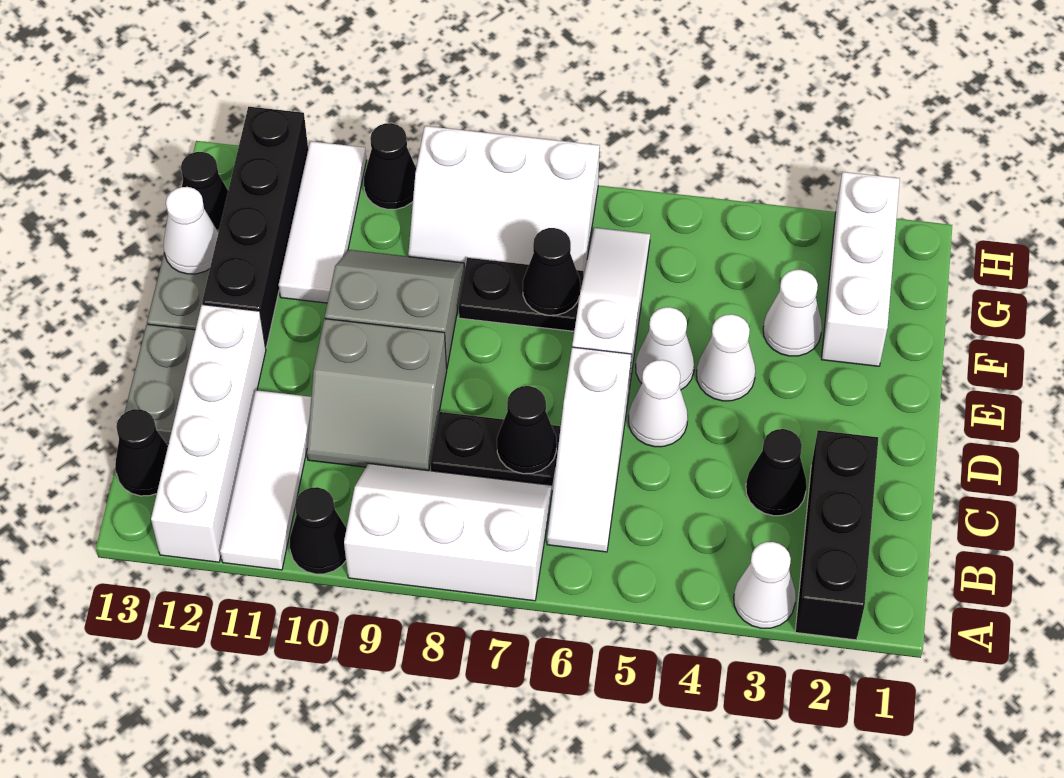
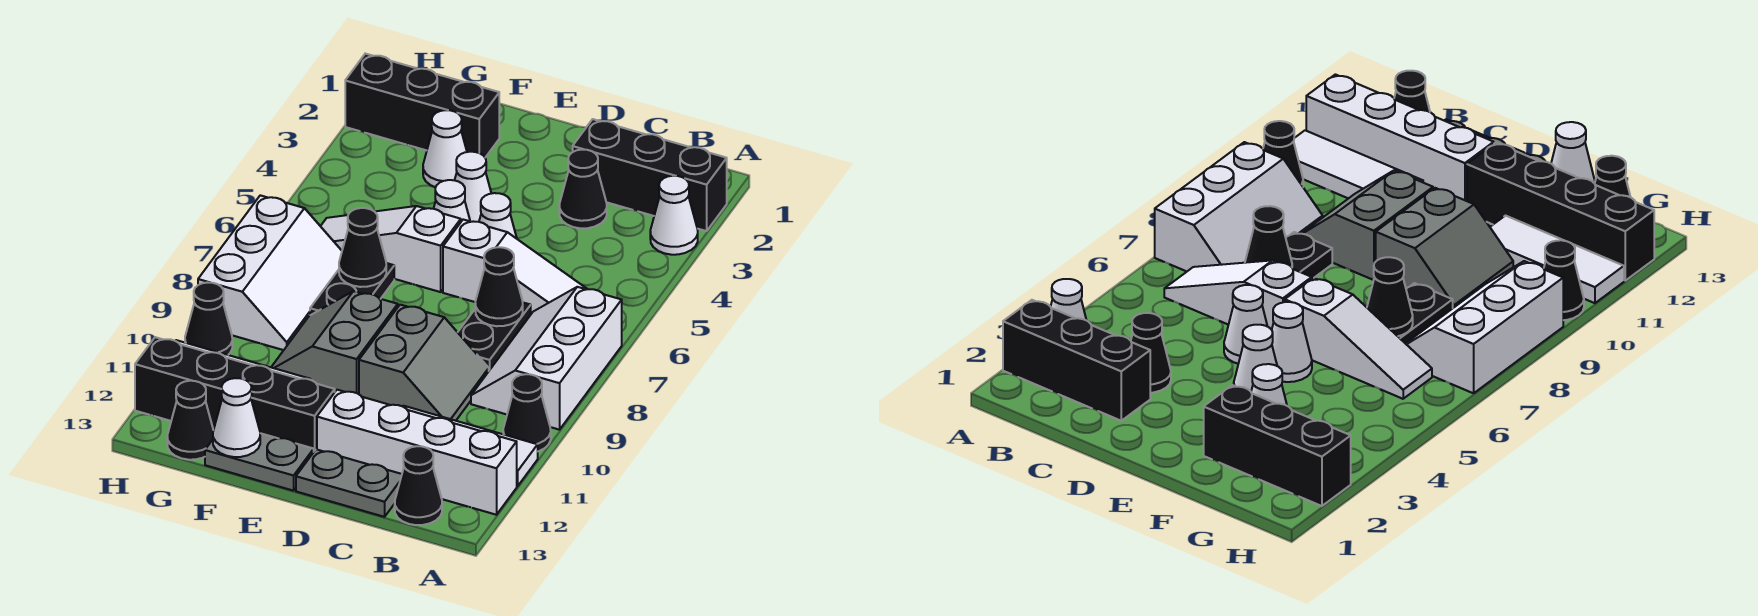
white brick F2:H2 level 1 -> black brick F2:H2 level 1

